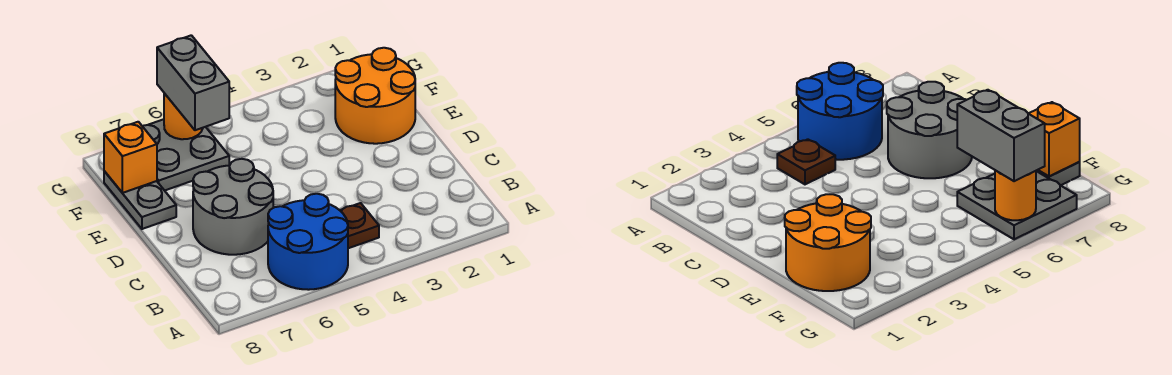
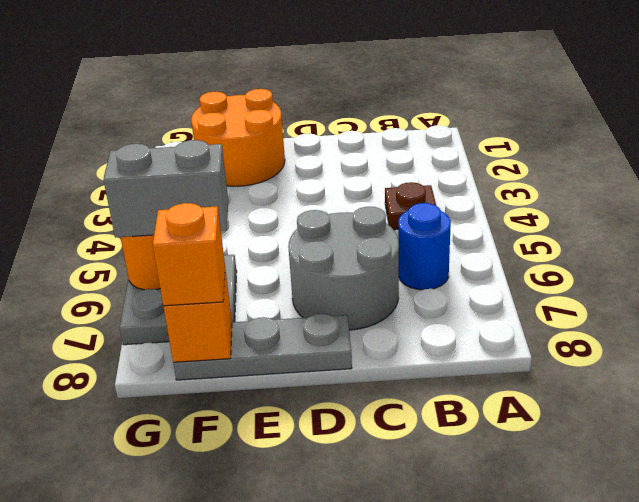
blue round brick A5:B6 level 1 -> blue round brick B6 level 1
grey plate E8:F8 level 1 -> grey plate D8:F8 level 1
none -> orange brick F8 level 3

